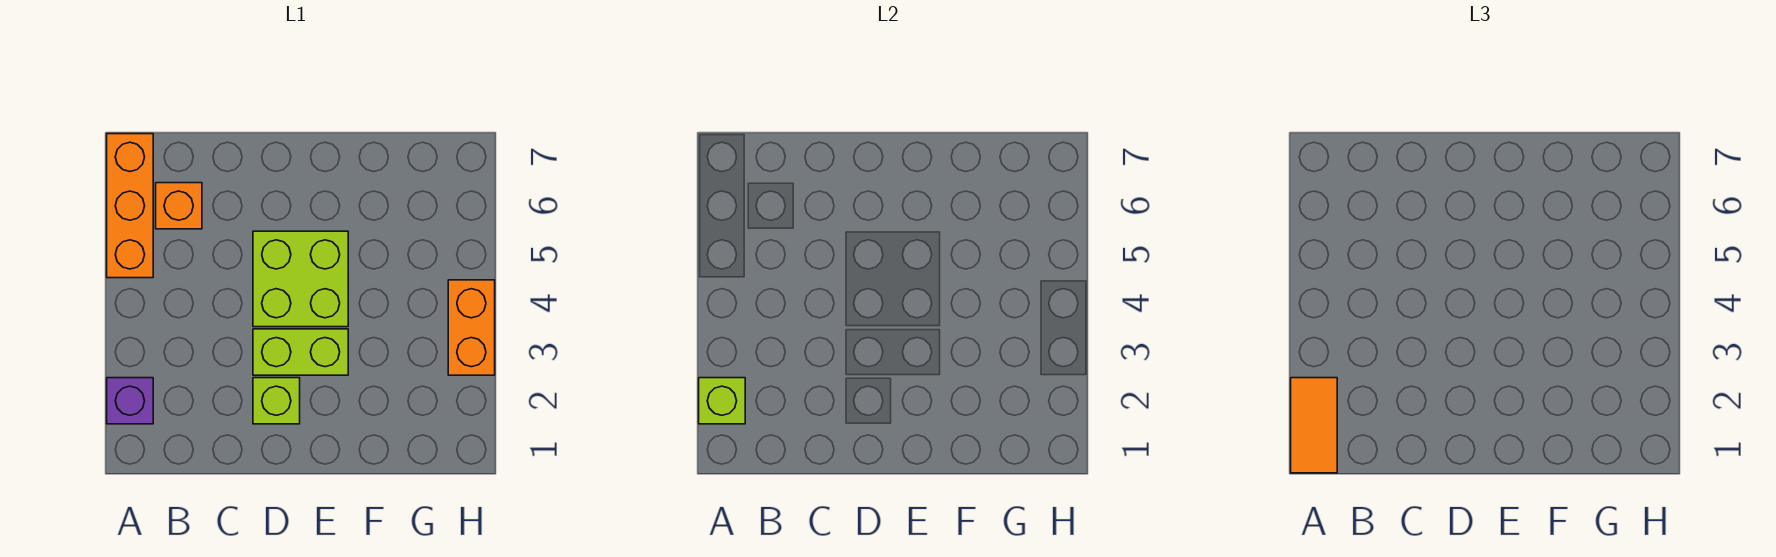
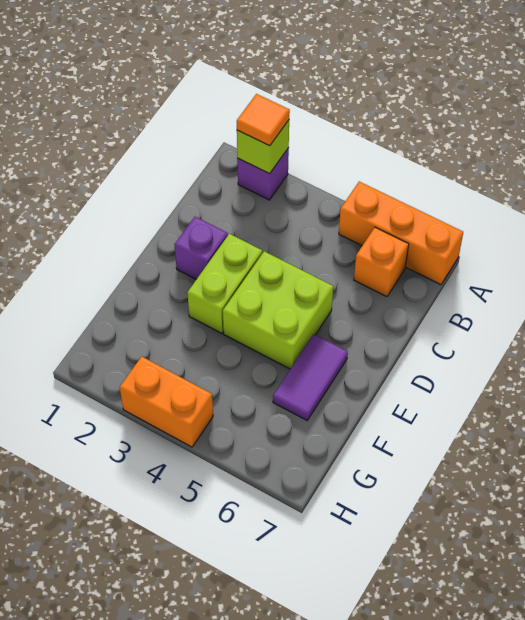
orange tile A1:A2 level 3 -> orange tile A2 level 3
lime brick D2 level 1 -> purple brick D2 level 1
none -> purple tile E6:F6 level 1

